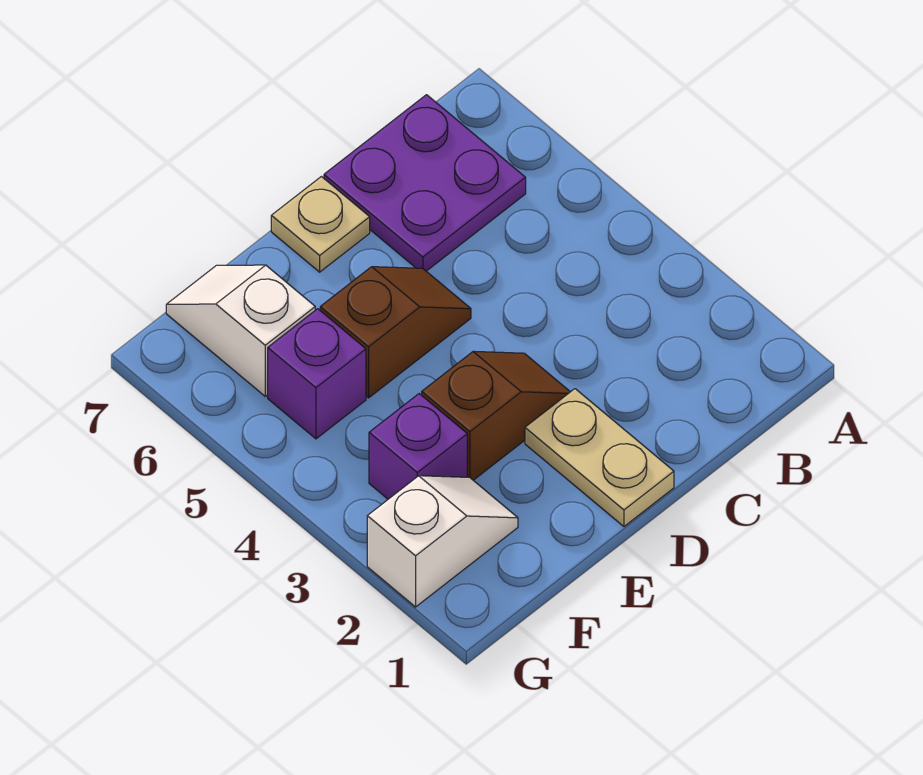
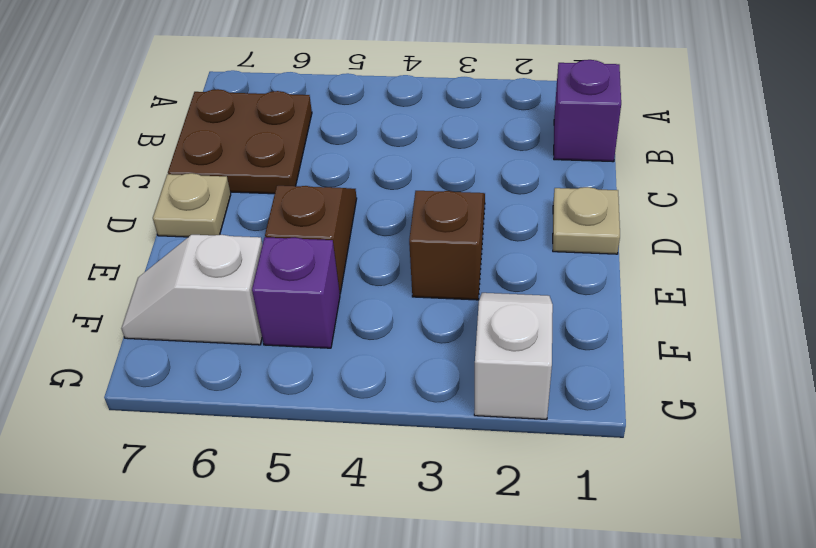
purple plate B6:C7 level 1 -> brown plate B6:C7 level 1
tan plate D1:D2 level 1 -> tan plate D1 level 1
purple brick F3 level 1 -> purple brick B1 level 1

